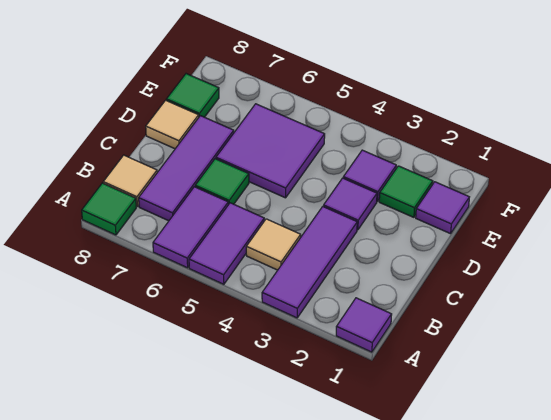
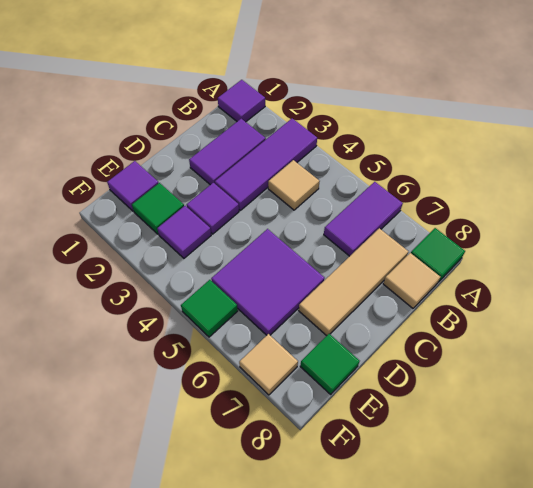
purple tile A5:B5 level 1 -> purple tile B2:C2 level 1
purple tile B7:D7 level 1 -> tan tile B7:D7 level 1
green tile C6 level 1 -> green tile F5 level 1
tan tile D8 level 1 -> tan tile F7 level 1

